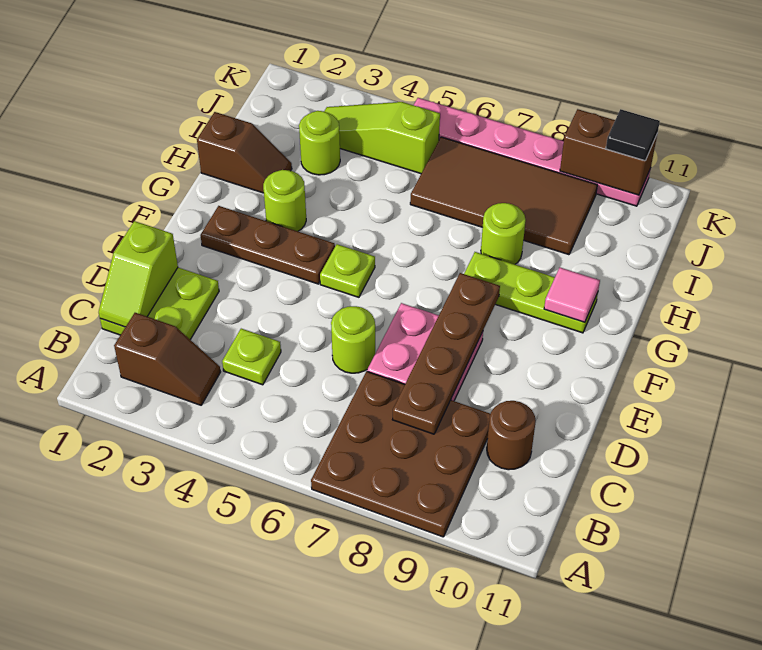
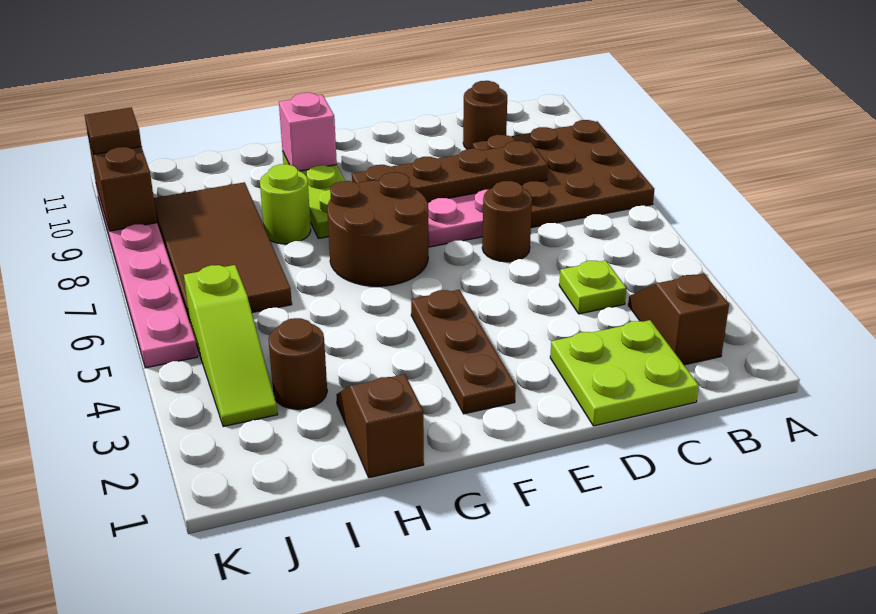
lime slope C1:D1 level 2 top D -> none
lime round brick D6 level 1 -> brown round brick D6 level 1
lime plate F5 level 1 -> none
none -> brown round brick F6:G7 level 1
lime round brick G3 level 1 -> none
pink tile G10 level 2 -> pink brick G10 level 2
lime round brick I3 level 1 -> brown round brick I3 level 1
black tile K10 level 3 -> brown tile K10 level 3

